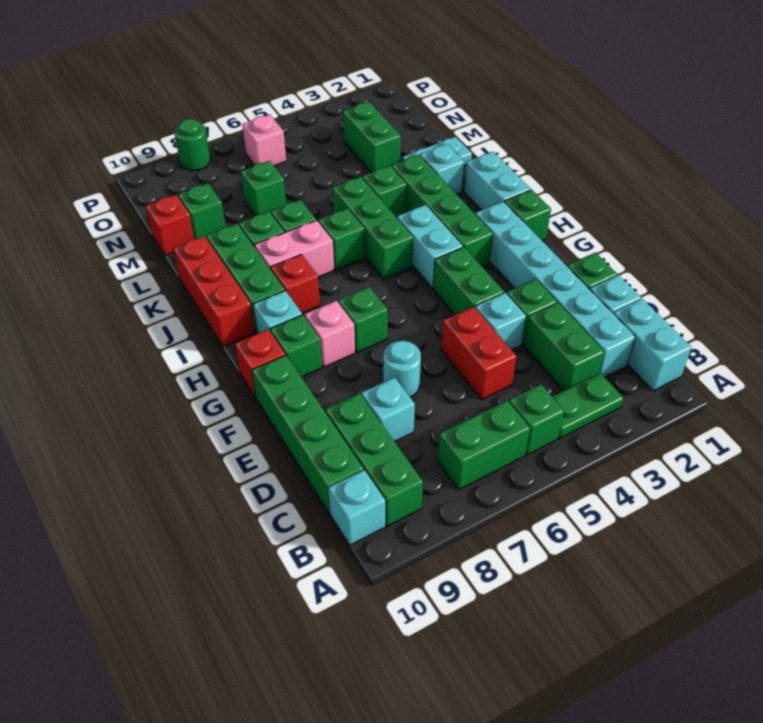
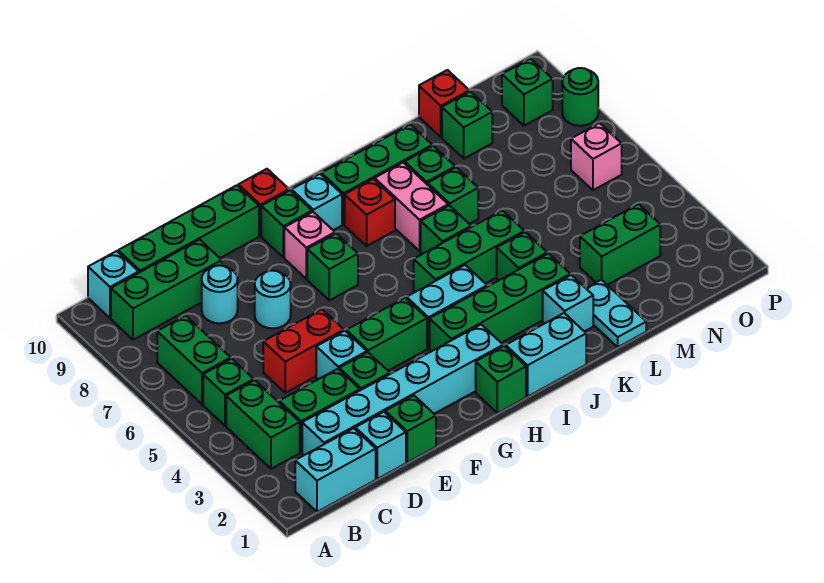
green plate B3:B4 level 1 -> green brick B3:B4 level 1
cyan brick D8 level 1 -> cyan round brick D8 level 1
red brick I10:K10 level 1 -> none
green brick M7 level 1 -> green brick O9 level 1

